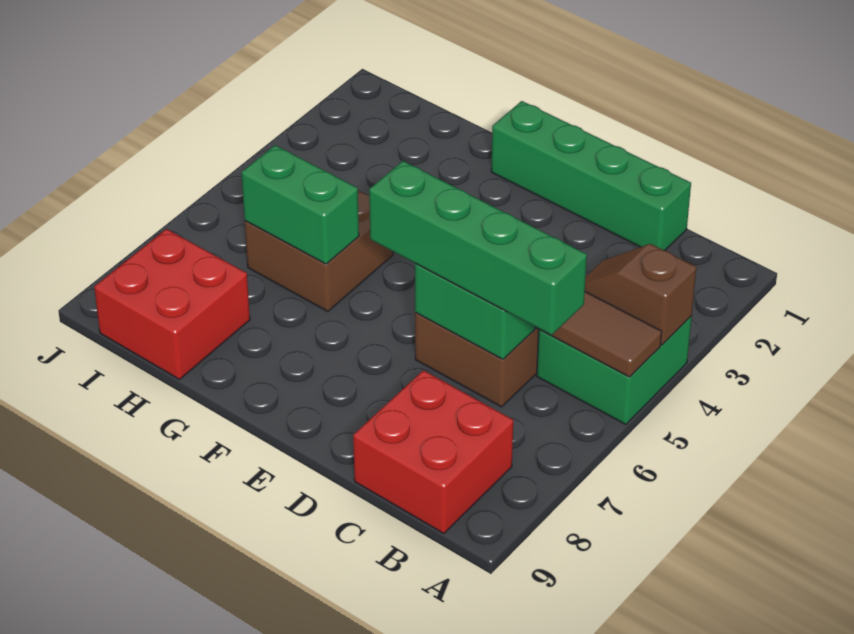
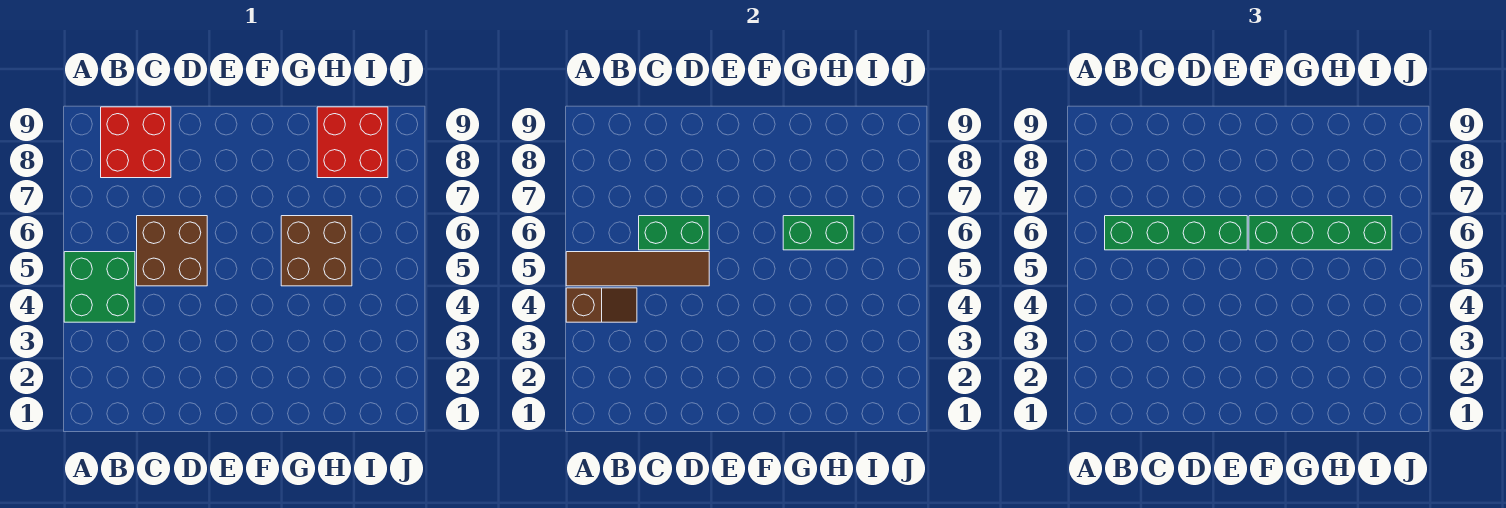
green brick C1:F1 level 1 -> green brick F6:I6 level 3

